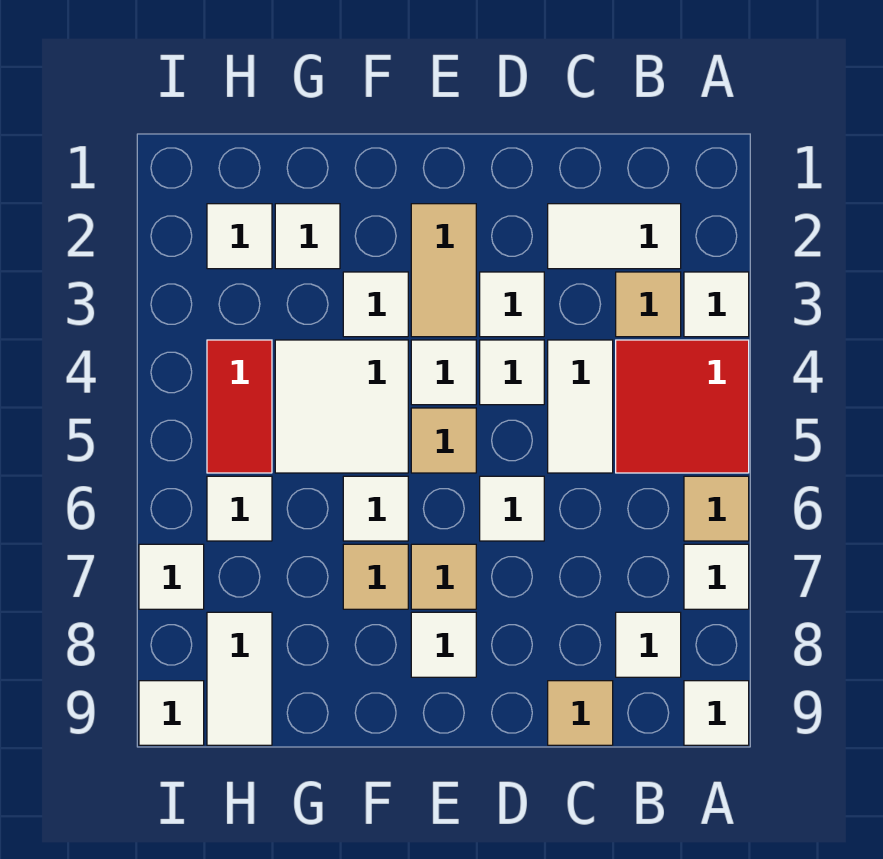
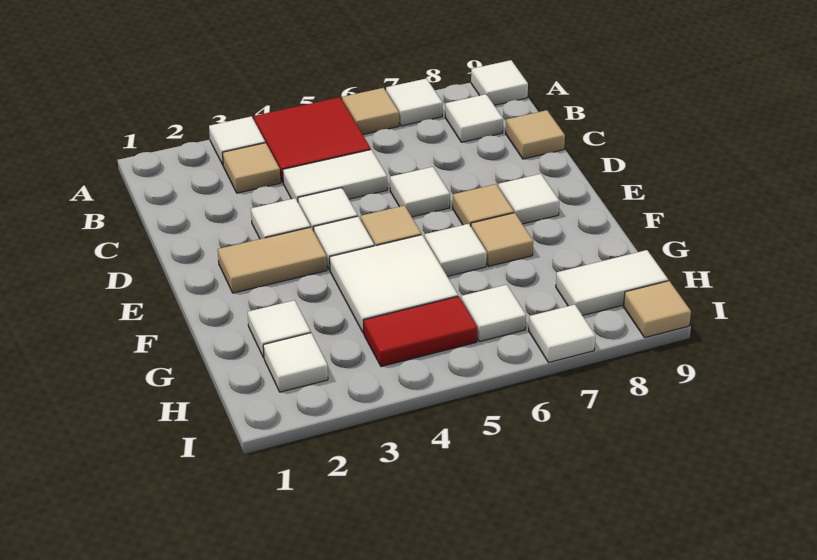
white tile B2:C2 level 1 -> none
white tile F3 level 1 -> none
white tile I9 level 1 -> tan tile I9 level 1

